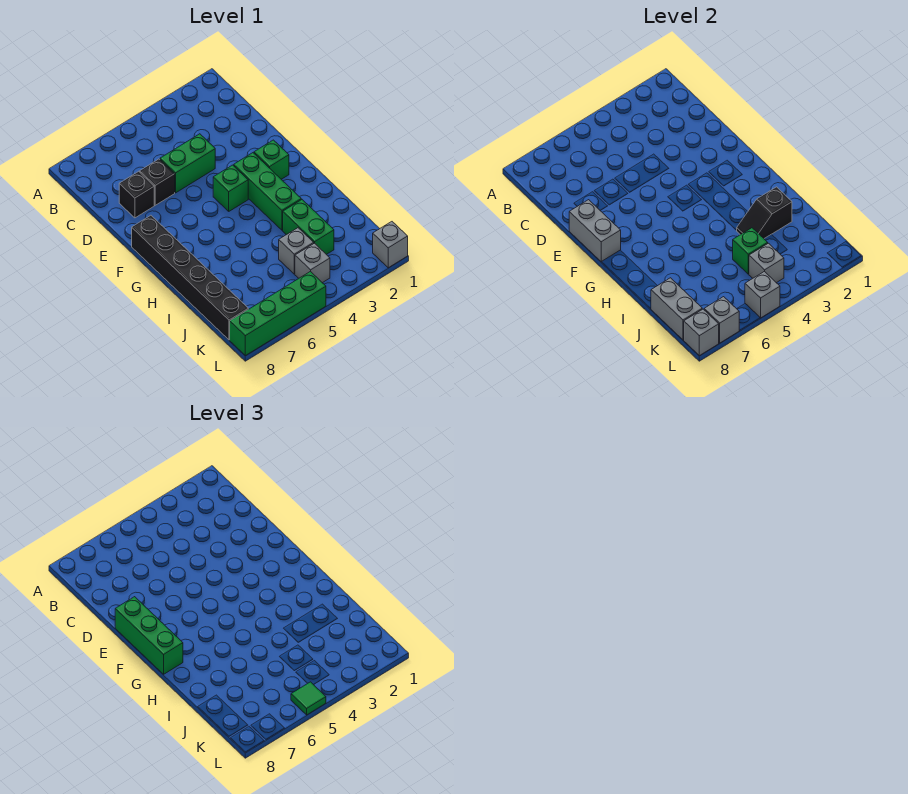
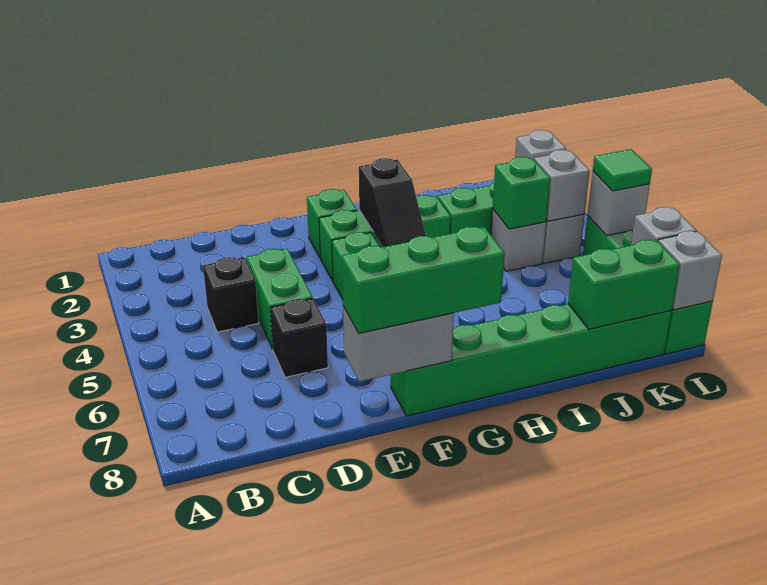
black brick D7 level 1 -> black brick C4 level 1
black brick F8:K8 level 1 -> green brick F8:K8 level 1
black slope I2:I3 level 2 top 2 -> black slope G3:G4 level 2 top 3
grey brick J8:K8 level 2 -> green brick J8:K8 level 2

